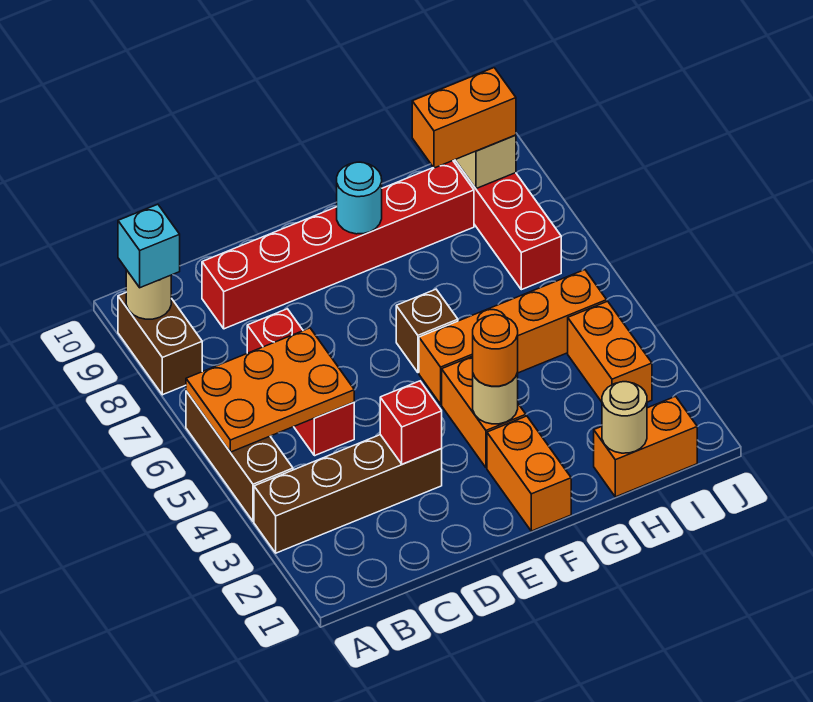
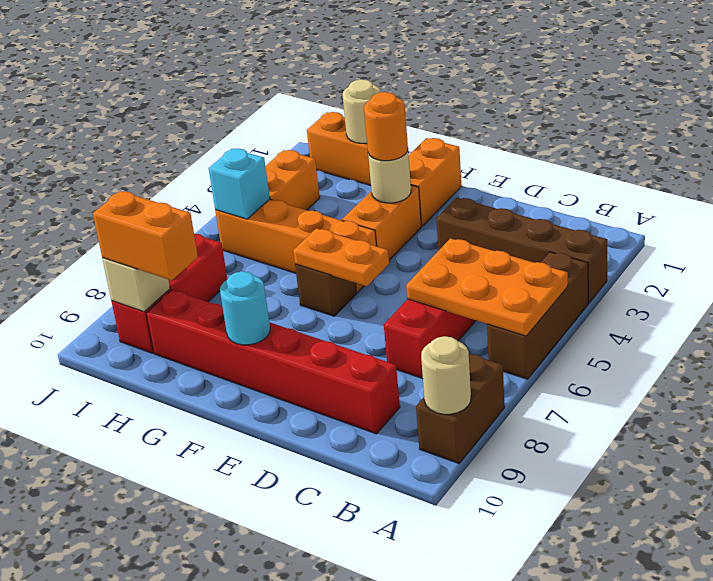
cyan brick A9 level 3 -> cyan brick I5 level 2
red brick D3 level 2 -> none
none -> orange plate E6:F6 level 2

